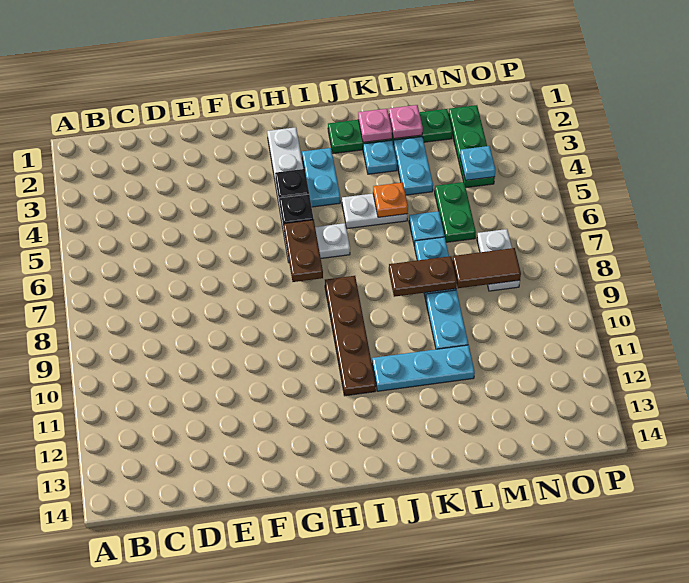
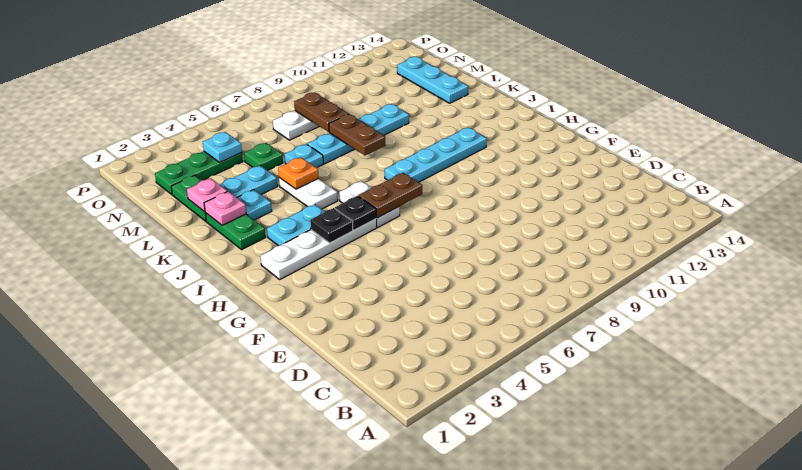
brown plate I8:I11 level 1 -> cyan plate I8:I11 level 1
cyan plate J11:L11 level 1 -> cyan plate L13:N13 level 1
green plate M5:M6 level 1 -> green plate M5 level 1
brown tile M8:N8 level 2 -> brown plate M8:N8 level 2

